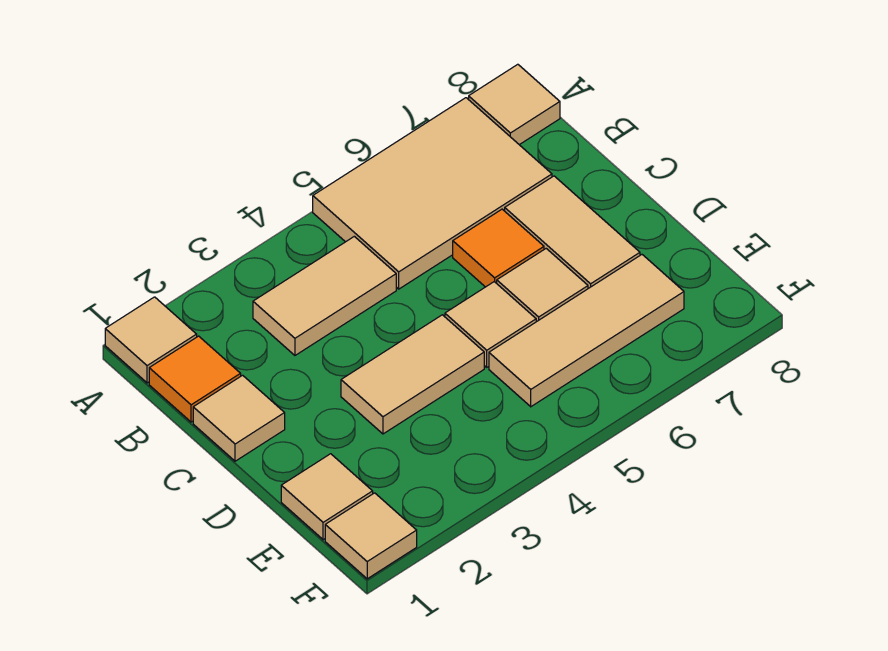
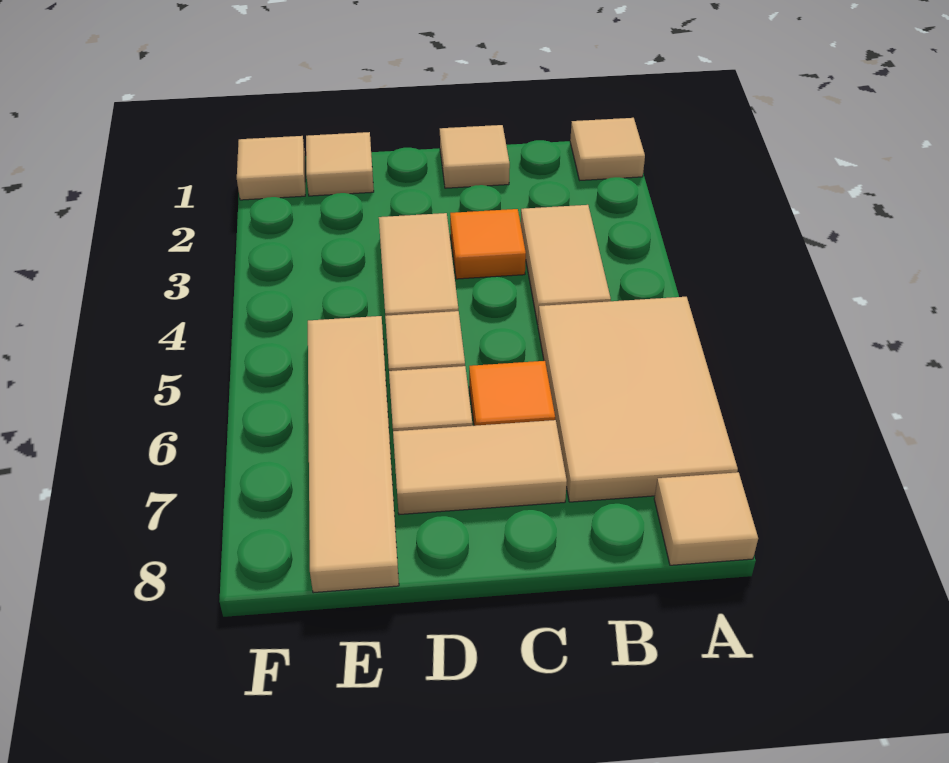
orange tile B1 level 1 -> orange tile C3 level 1
tan tile E5:E7 level 1 -> tan tile E5:E8 level 1

